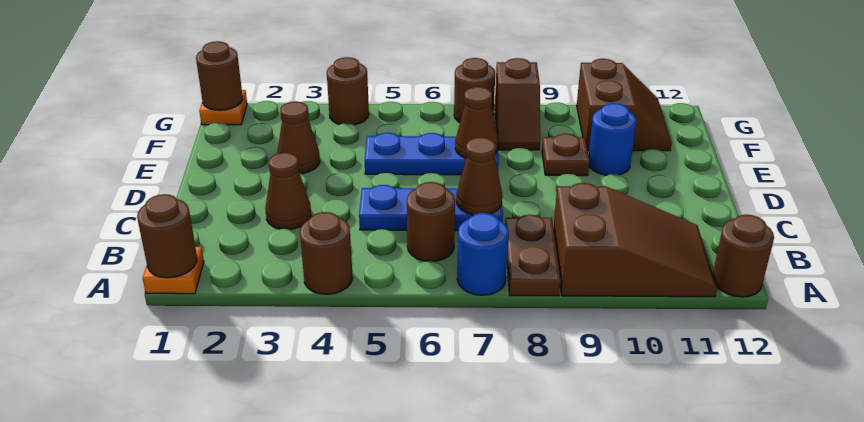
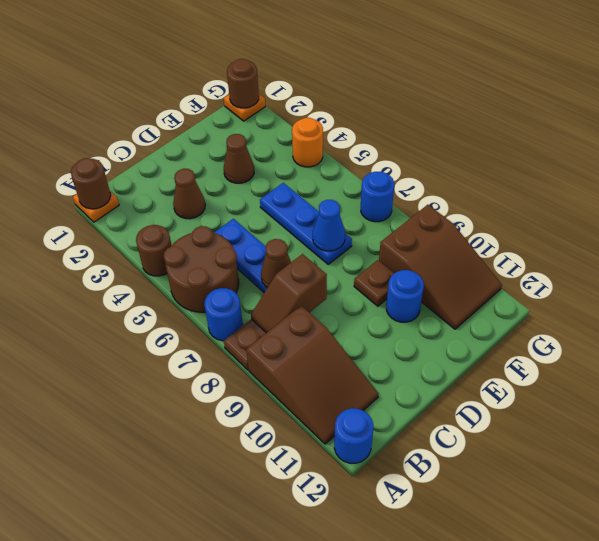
brown round brick A12 level 1 -> blue round brick A12 level 1
brown round brick B6 level 1 -> brown round brick A5:B6 level 1
brown cone E7 level 2 -> blue cone E7 level 2
brown slope F8:G8 level 1 top G -> brown slope B8:C8 level 2 top C
brown slope F10:G11 level 1 top 10 -> brown slope F9:G11 level 1 top 9
brown round brick G4 level 1 -> orange round brick G4 level 1
brown round brick G7 level 1 -> blue round brick G7 level 1

